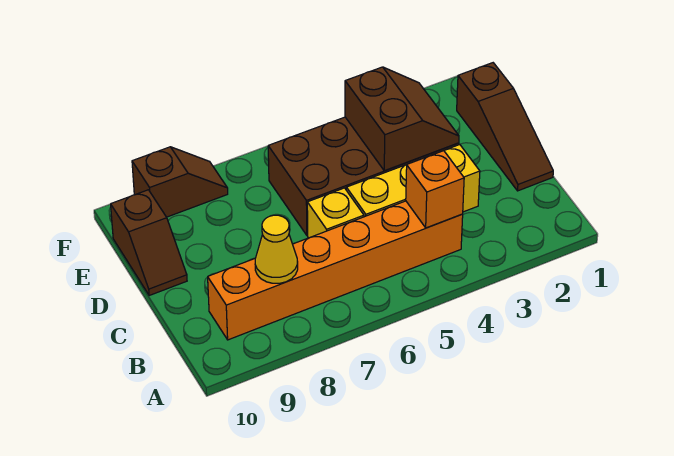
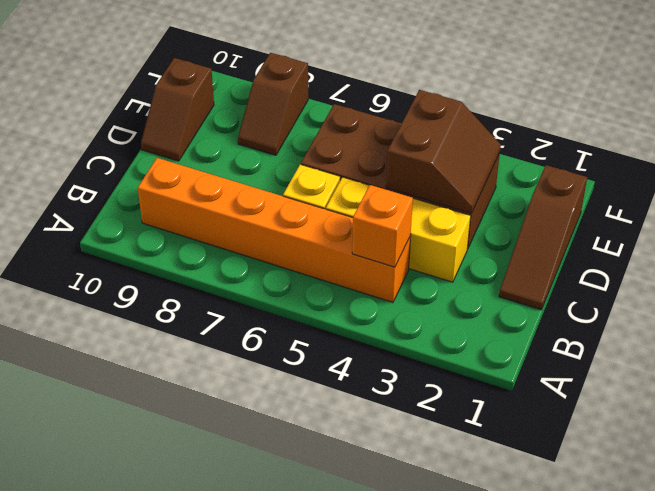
yellow cone B8 level 2 -> none
brown slope F8:F9 level 1 top 9 -> brown slope E8:F8 level 1 top F

